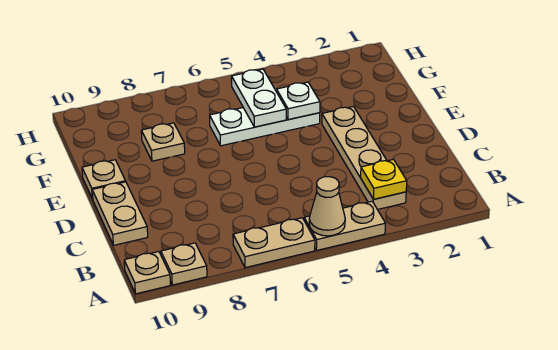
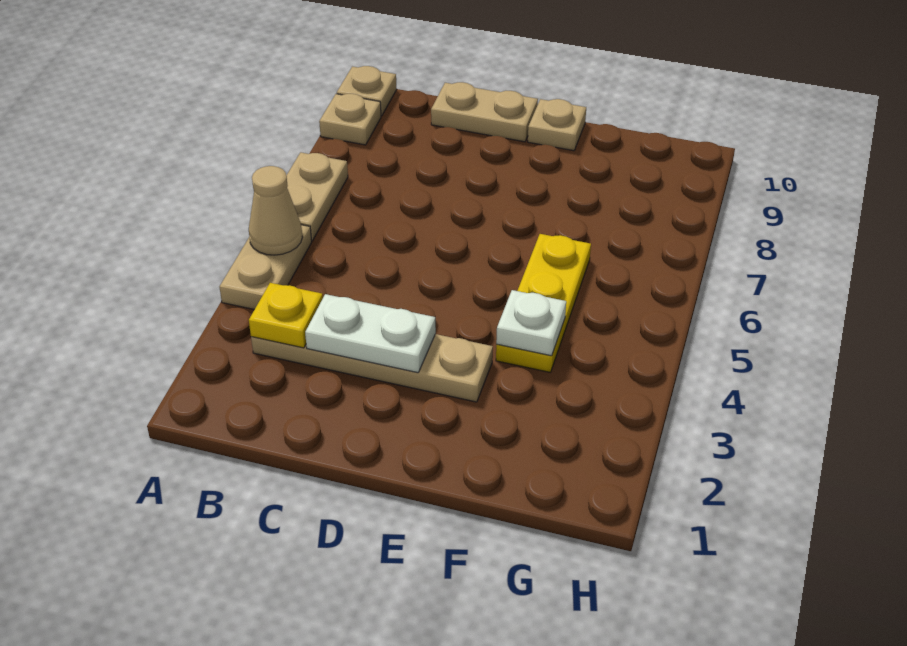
white plate F4:F6 level 1 -> yellow plate F4:F6 level 1
white plate F5:G5 level 2 -> white plate C3:D3 level 2
tan plate F8 level 1 -> none

